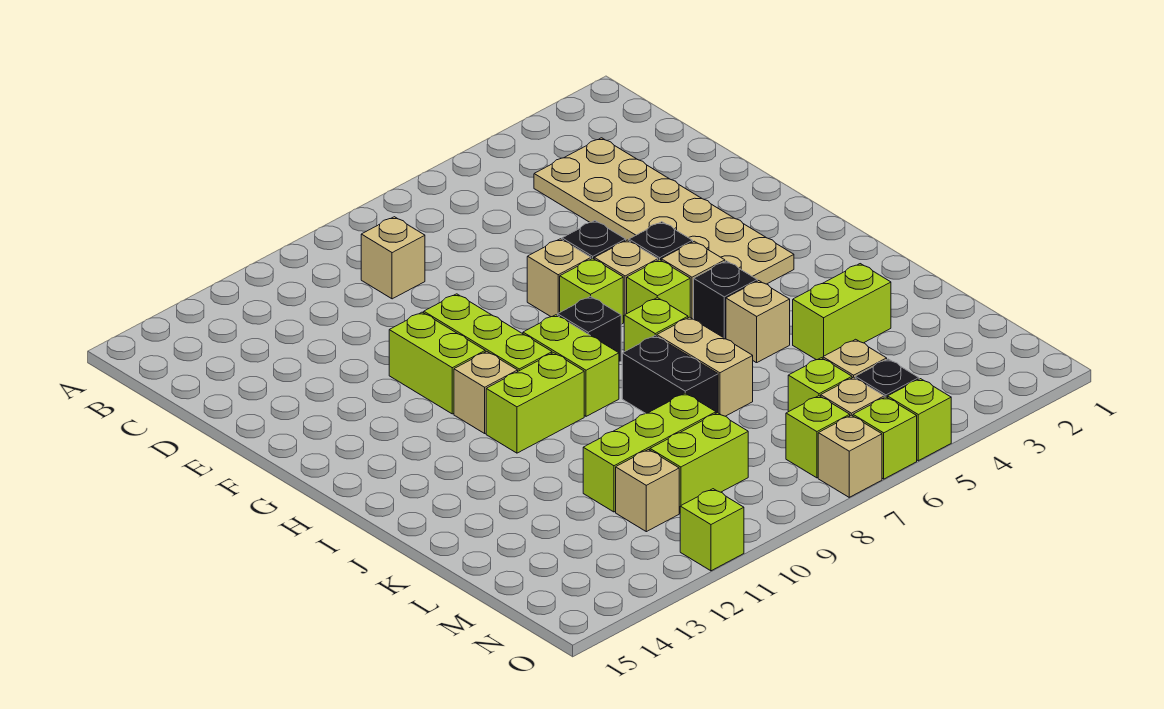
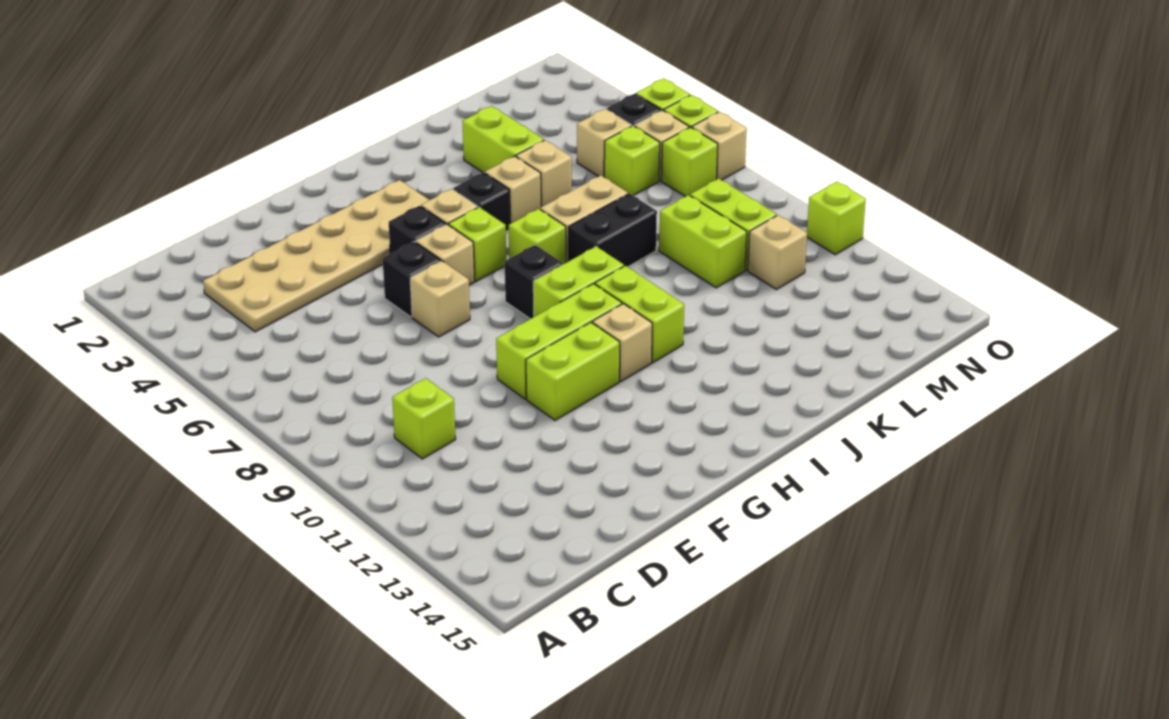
tan brick C9 level 1 -> tan brick K5 level 1
lime brick G7 level 1 -> lime brick C10 level 1
lime brick L9:L11 level 1 -> lime brick L9:L10 level 1

